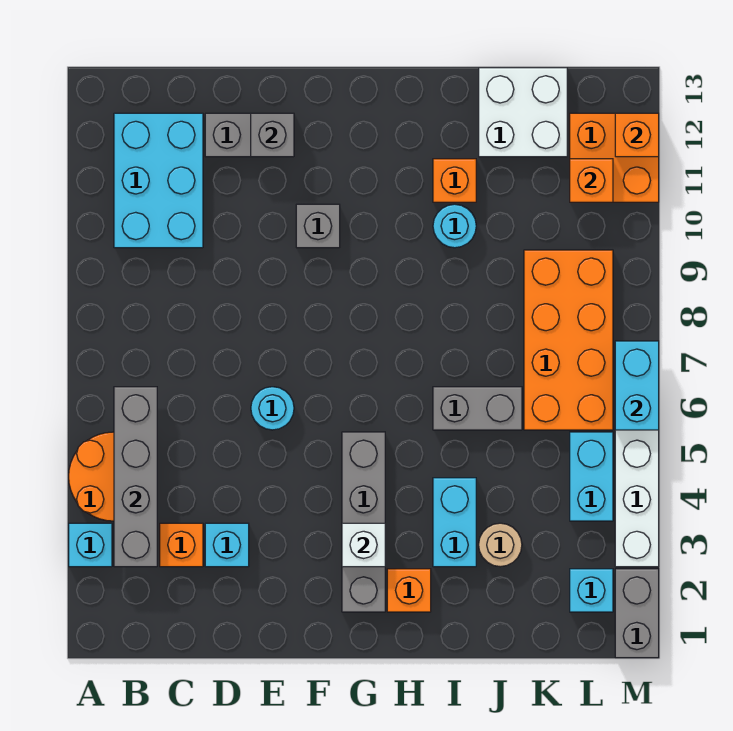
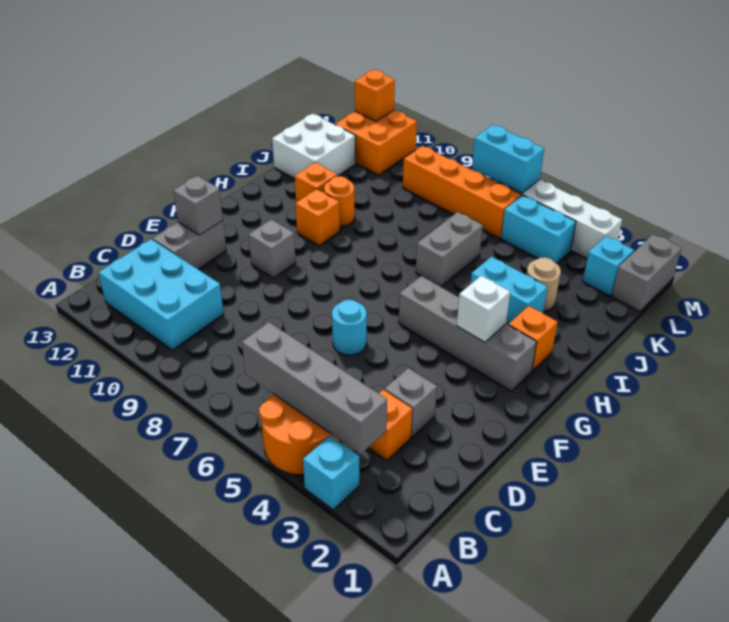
cyan brick D3 level 1 -> grey brick D3 level 1
cyan round brick I10 level 1 -> orange round brick I10 level 1
orange brick K6:L9 level 1 -> orange brick L6:L9 level 1
orange brick L11 level 2 -> orange brick H10 level 1
grey brick M1:M2 level 1 -> grey brick L1:M1 level 1

